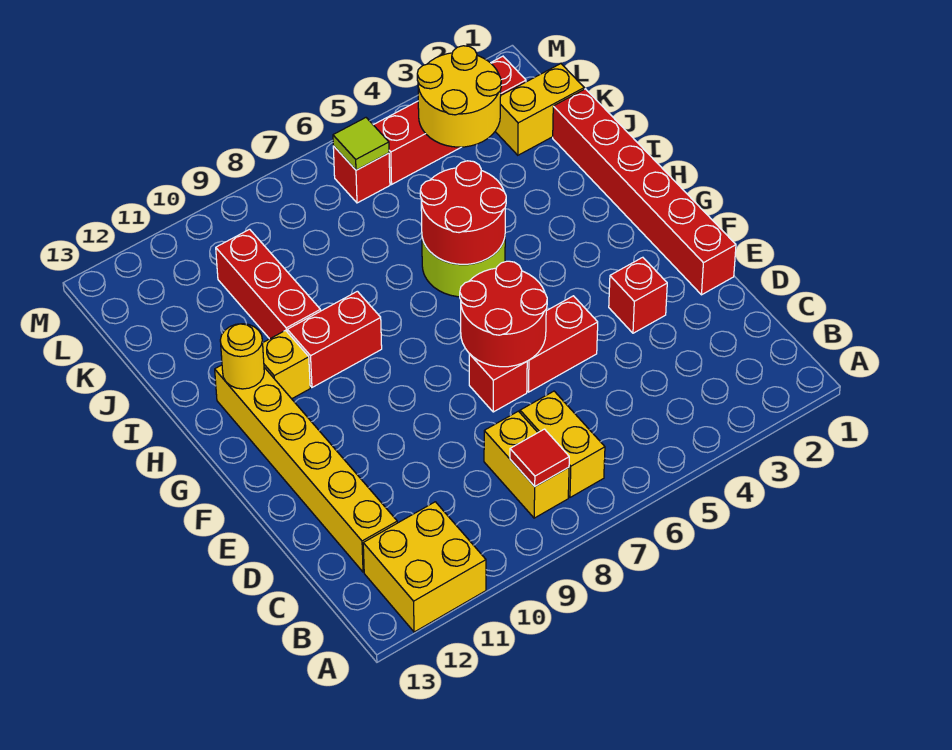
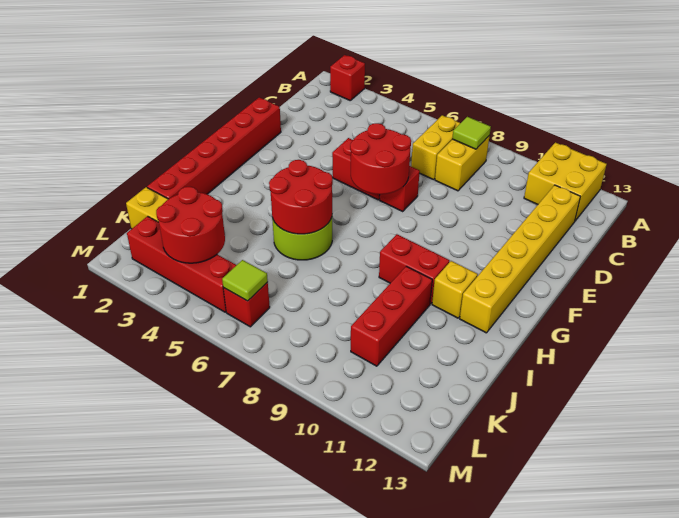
red tile B8 level 2 -> lime tile B8 level 2
red brick E3 level 1 -> red brick A2 level 1
yellow round brick H12 level 2 -> none
yellow round brick K3:L4 level 2 -> red round brick K3:L4 level 2

